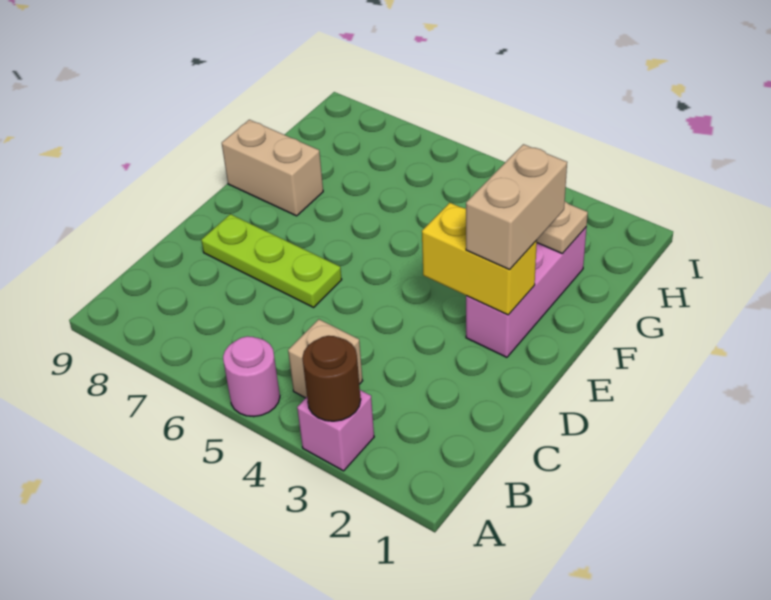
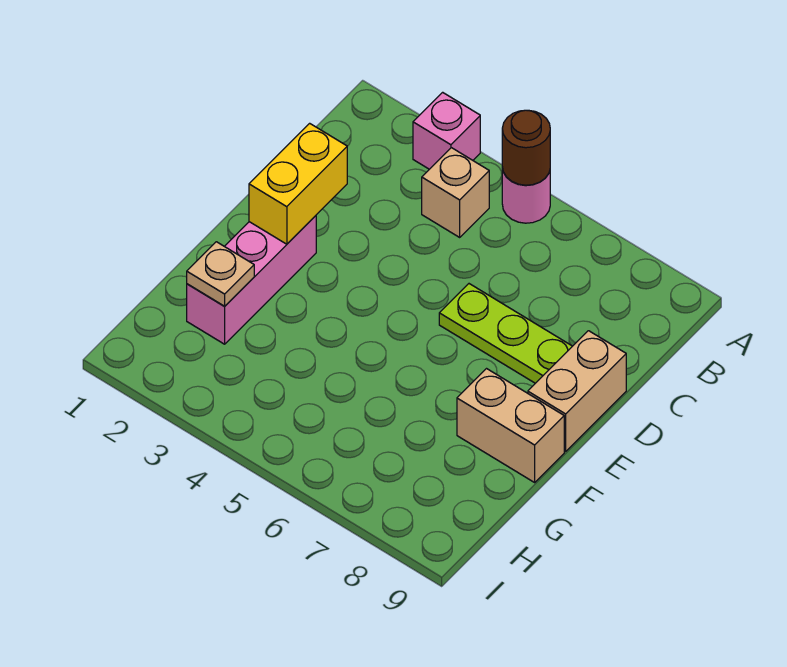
brown round brick A3 level 2 -> brown round brick A5 level 2
yellow brick E2:E3 level 2 -> yellow brick D2:E2 level 2
tan brick E2:F2 level 3 -> tan brick D9:E9 level 1

